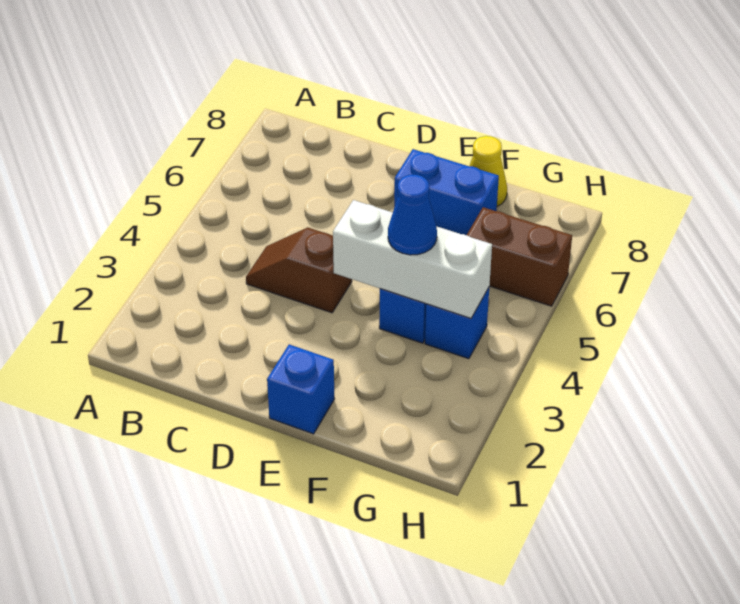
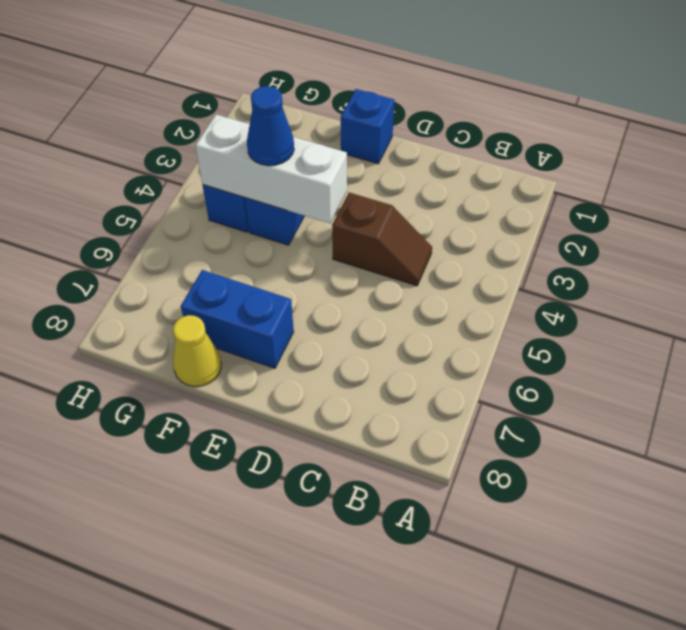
brown brick G6:H6 level 1 -> none

